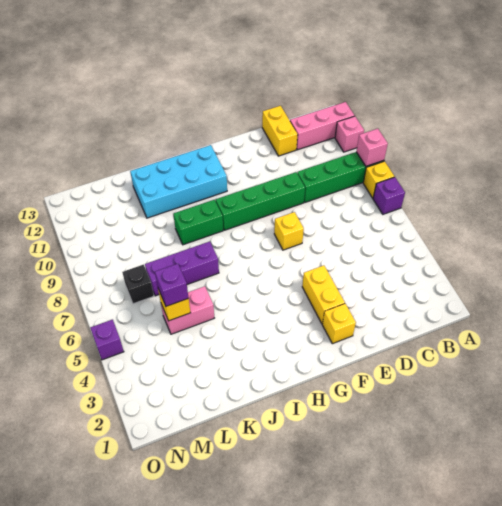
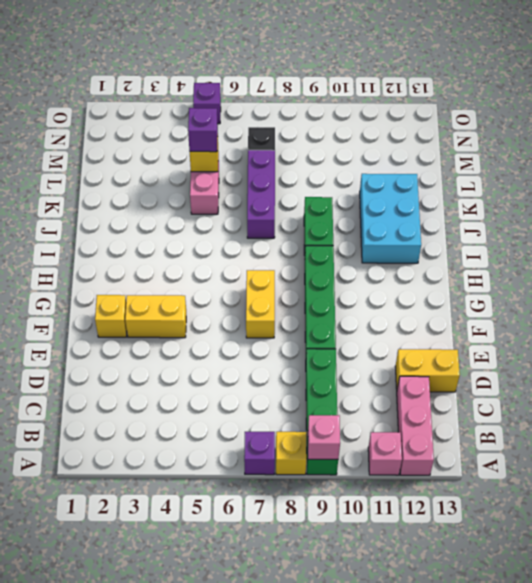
yellow brick F7 level 1 -> yellow brick F7:G7 level 1
cyan brick H11:K12 level 1 -> cyan brick I11:K12 level 1

